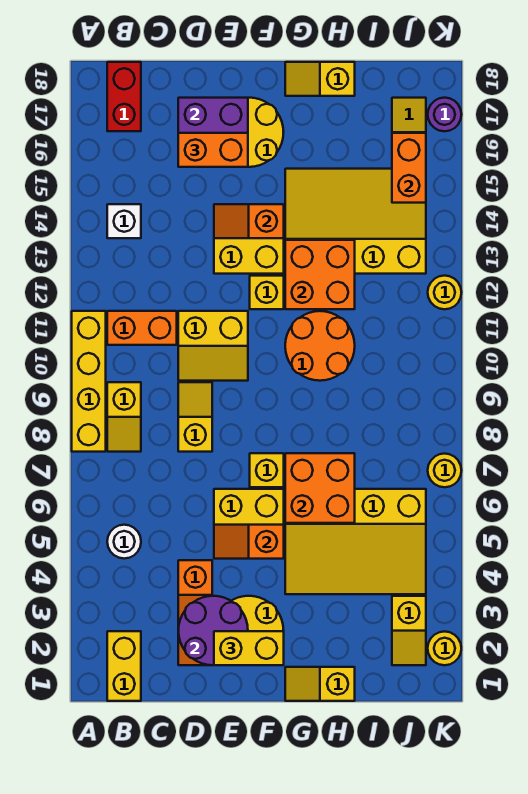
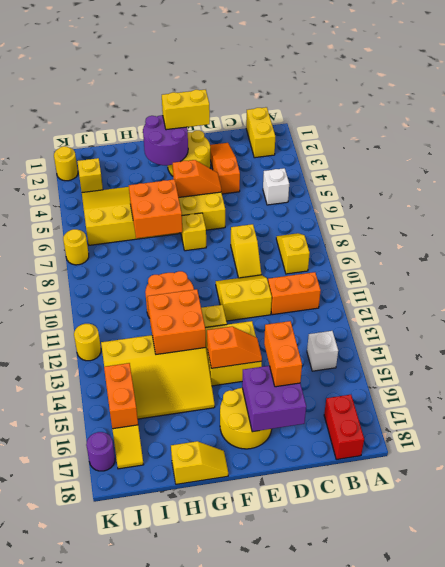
yellow brick A8:A11 level 1 -> none
white round brick B5 level 1 -> white brick B5 level 1
purple round brick D2:E3 level 2 -> purple round brick F2:G3 level 2
orange brick D16:E16 level 3 -> orange brick D15:D16 level 3
yellow slope G1:H1 level 1 top H -> none

